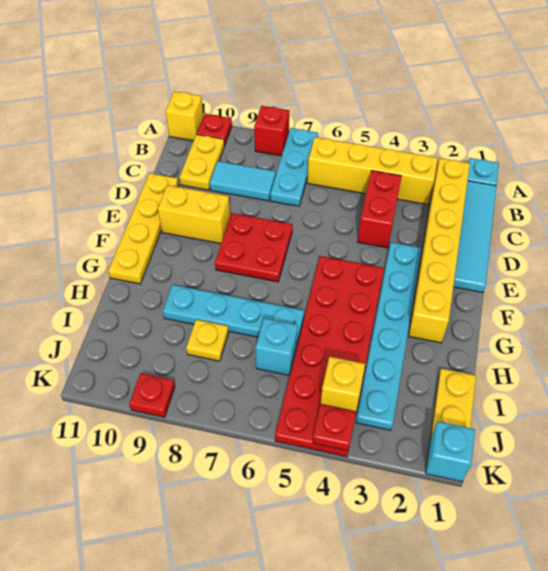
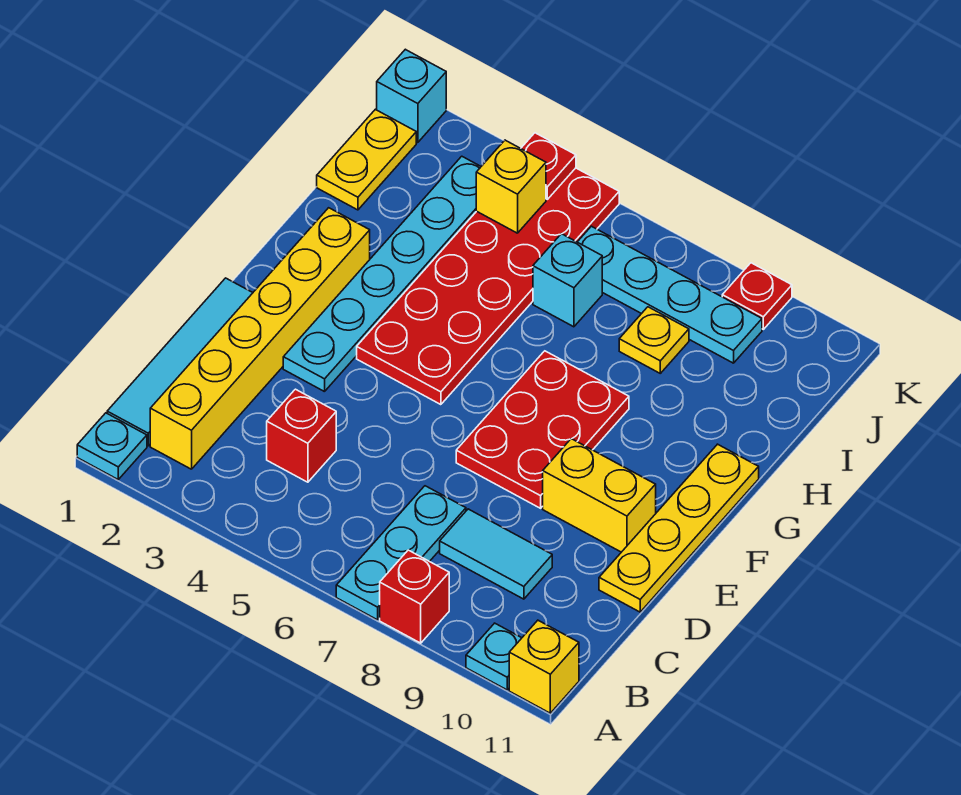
red plate A10 level 1 -> cyan plate A10 level 1
yellow brick B3:B6 level 1 -> none
yellow plate B10:C10 level 1 -> none
red brick C4:D4 level 1 -> red brick C4 level 1
red plate E7:F8 level 1 -> red plate E7:G8 level 1
cyan plate H6:H9 level 1 -> cyan plate J6:J9 level 1

